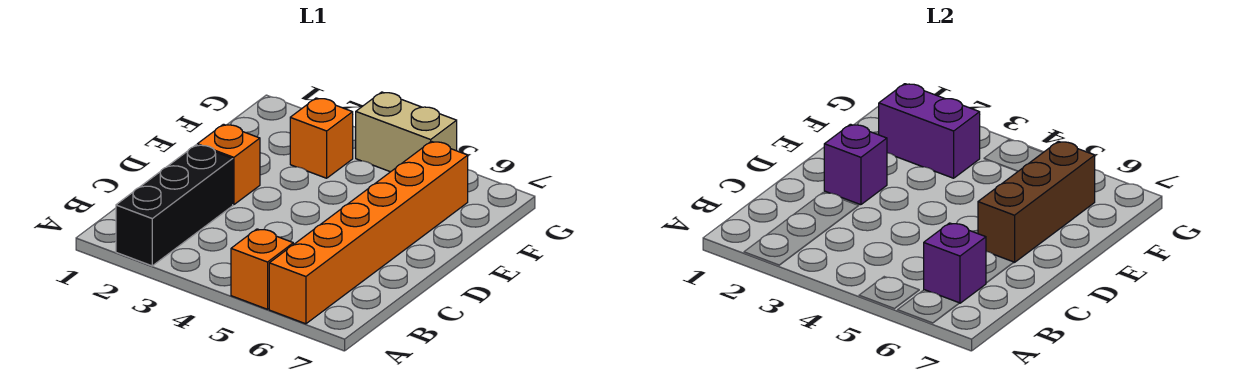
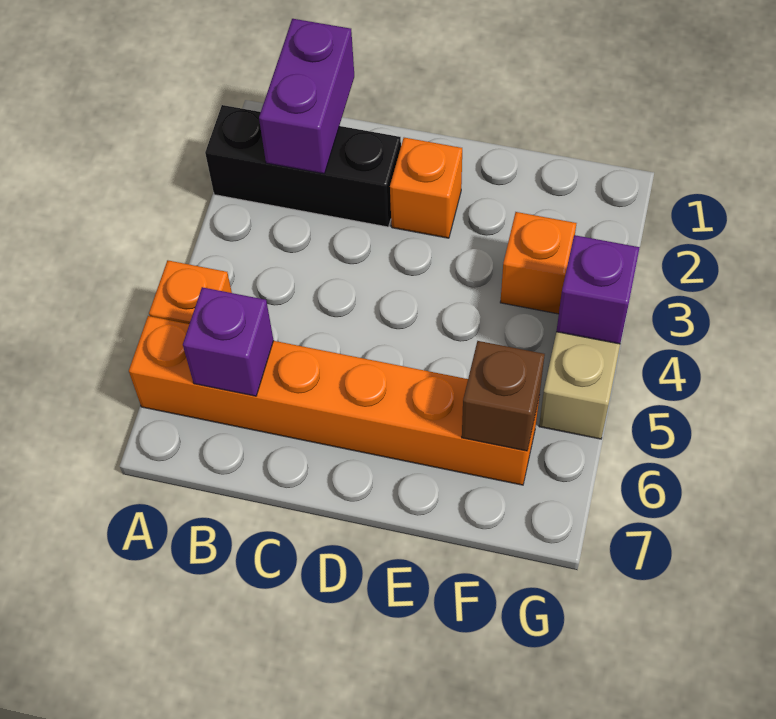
purple brick D2 level 2 -> purple brick G4 level 2
brown brick D6:F6 level 2 -> brown brick F6 level 2
purple brick F2:F3 level 2 -> purple brick B1:B2 level 2

